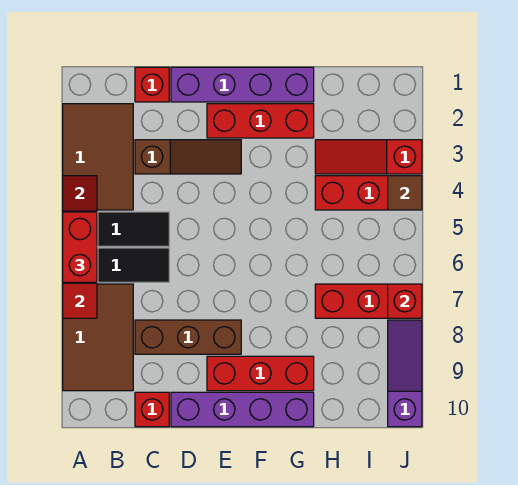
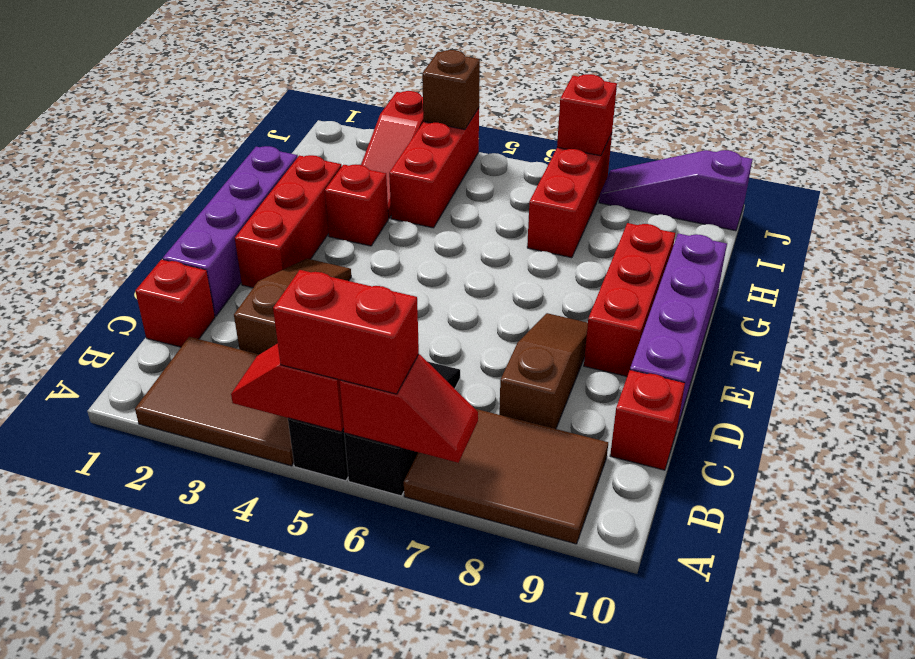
brown brick C8:E8 level 1 -> brown slope C8:E8 level 1 top C
none -> red brick G3 level 1
brown tile J4 level 2 -> brown brick J4 level 2

